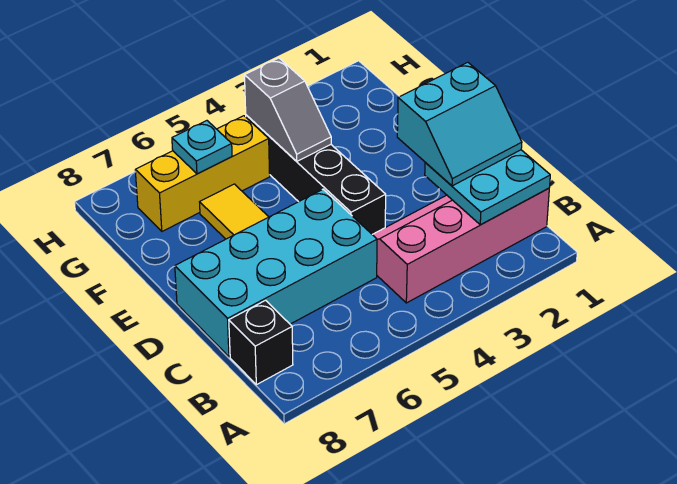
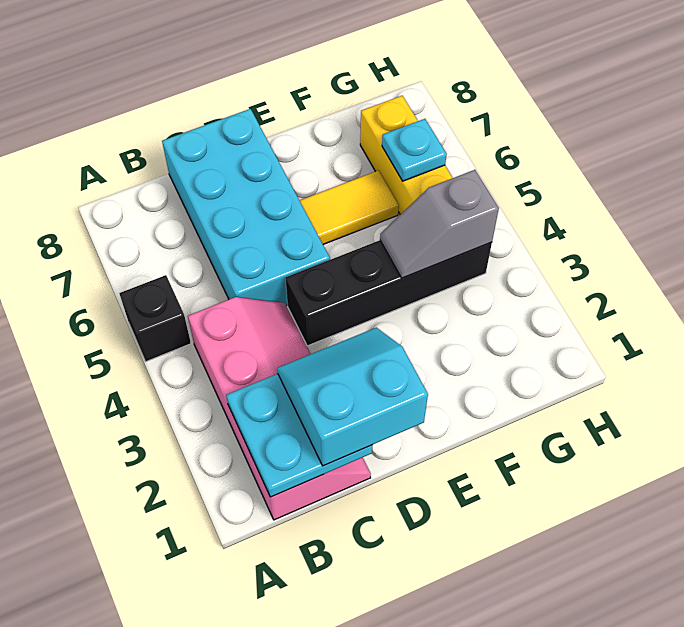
black brick B8 level 1 -> black brick A5 level 1
cyan slope C1:D2 level 3 top D -> cyan slope C1:D2 level 3 top 1

